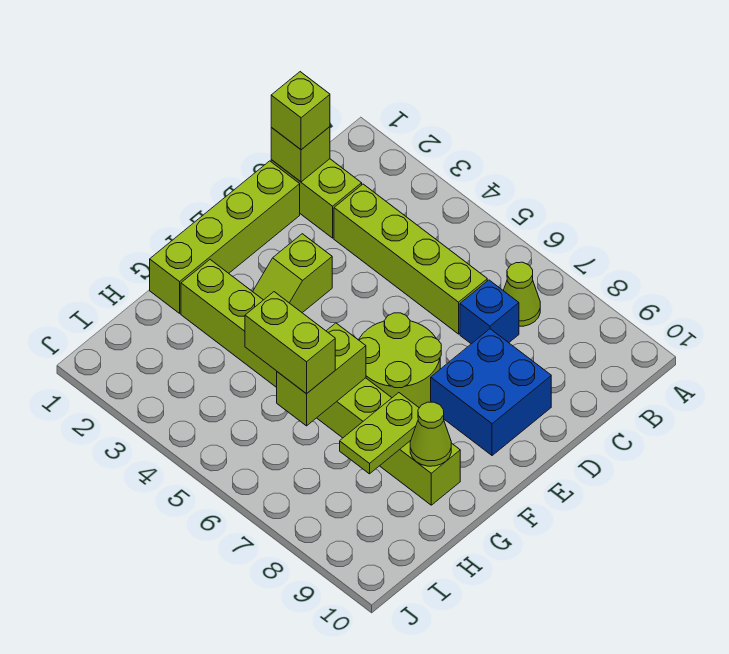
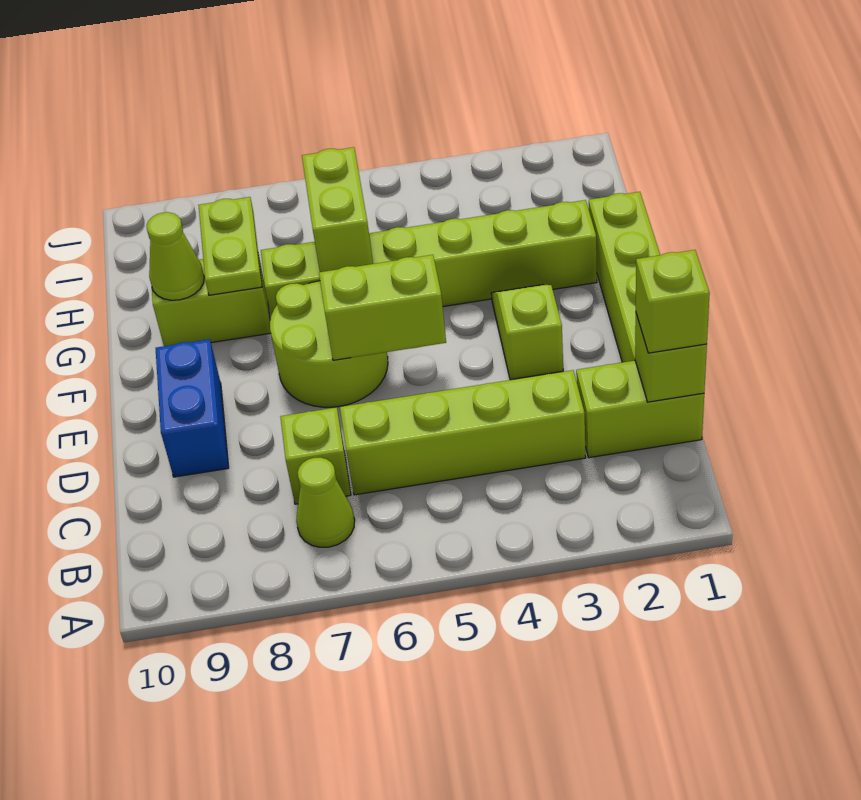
blue brick C7 level 1 -> lime brick C7 level 1
blue brick D8:E9 level 1 -> blue brick D9:E9 level 1
lime brick H5:H6 level 3 -> lime brick E5:E6 level 2

